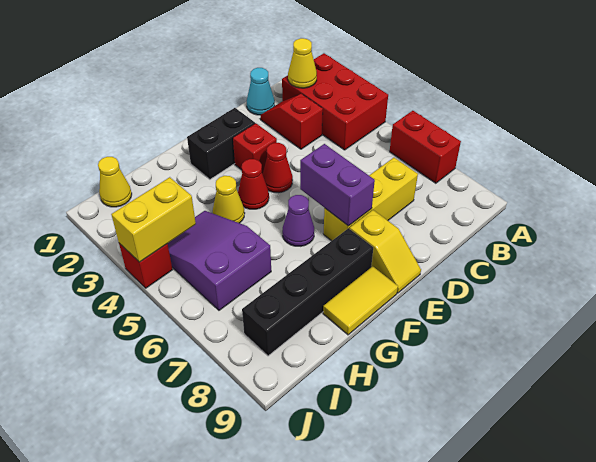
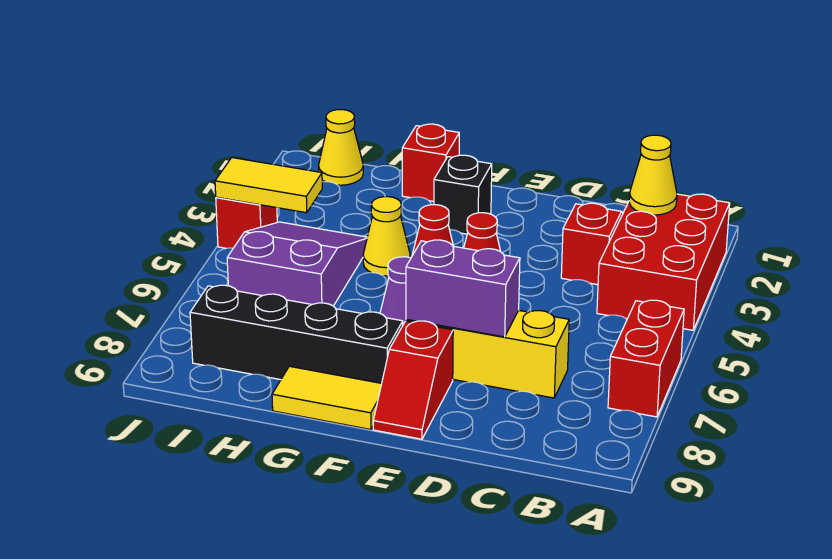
cyan cone C1 level 1 -> none
black brick E2:F2 level 1 -> black brick F2 level 1
red brick E3 level 1 -> red brick G1 level 1
purple brick E6:E7 level 2 -> purple brick D7:E7 level 2
yellow slope E8:E9 level 1 top 8 -> red slope E8:E9 level 1 top 8
yellow brick I4:J4 level 2 -> yellow tile I4:J4 level 2

